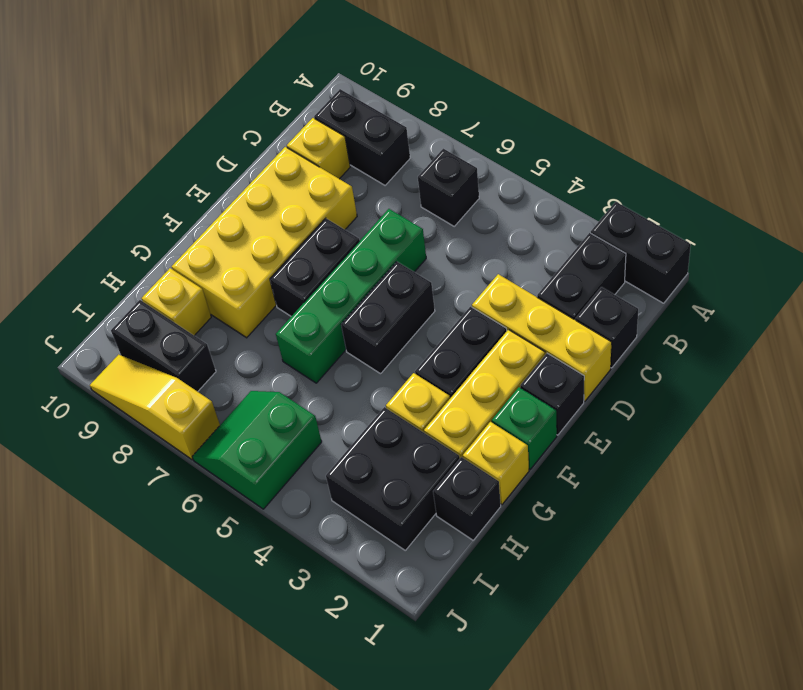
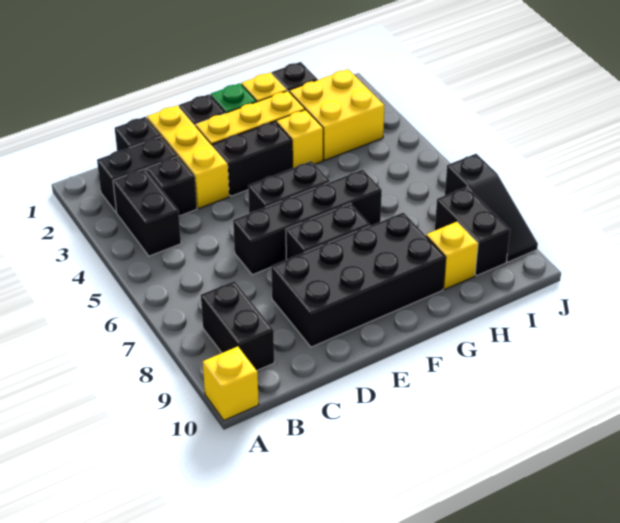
black brick A1:A2 level 1 -> black brick B3:B4 level 1
black brick B6 level 1 -> black brick C3 level 1
yellow brick C9 level 1 -> yellow brick A10 level 1
green brick D6:G6 level 1 -> black brick D6:G6 level 1
yellow brick D8:G9 level 1 -> black brick D8:G9 level 1
black brick H2:I3 level 1 -> yellow brick H2:I3 level 1
green slope I5:J6 level 1 top 5 -> none
yellow slope J7:J9 level 1 top 7 -> black slope J7:J9 level 1 top 7

